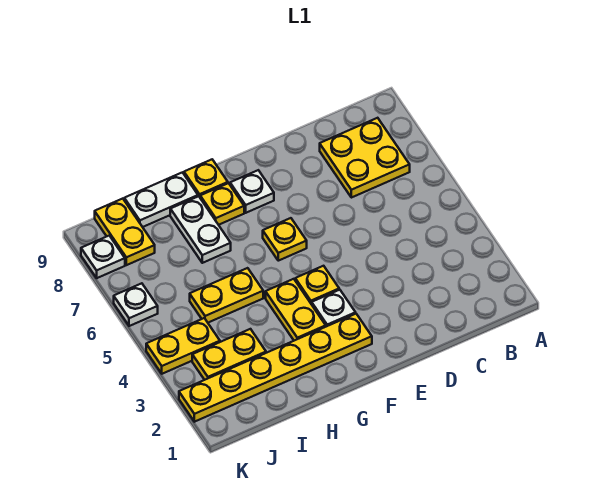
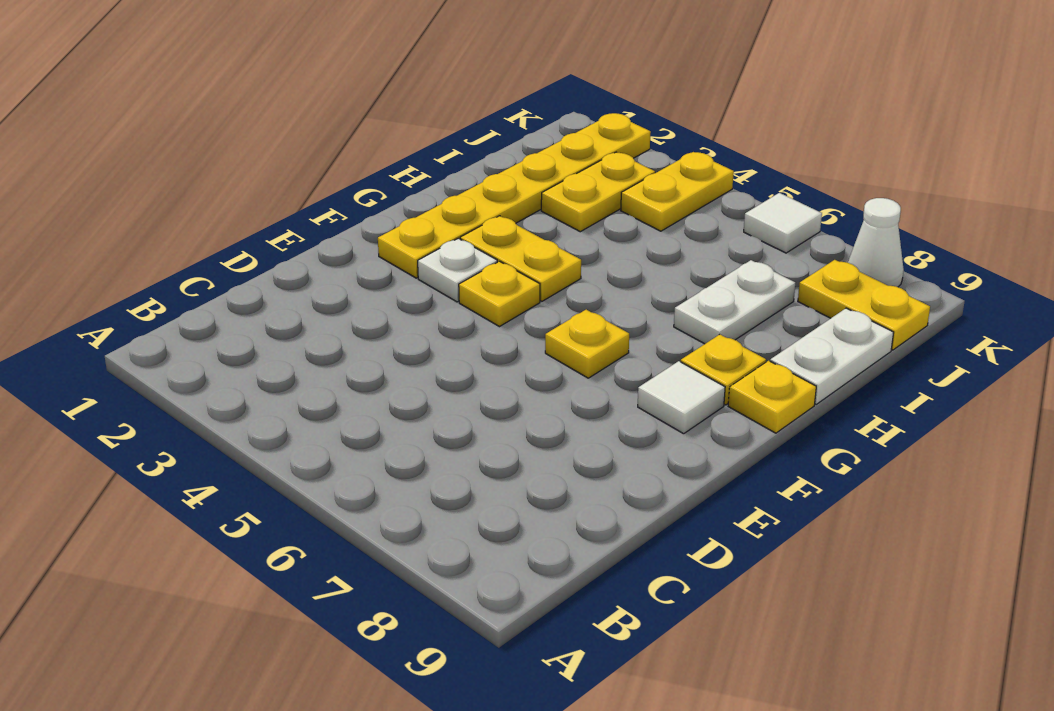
yellow plate B7:C8 level 1 -> none
white plate F8 level 1 -> white tile F8 level 1
yellow plate H5:I5 level 1 -> none
white plate H7:H8 level 1 -> white plate H7:I7 level 1
white plate K6 level 1 -> white tile K6 level 1
white plate K8 level 1 -> white cone K8 level 1

